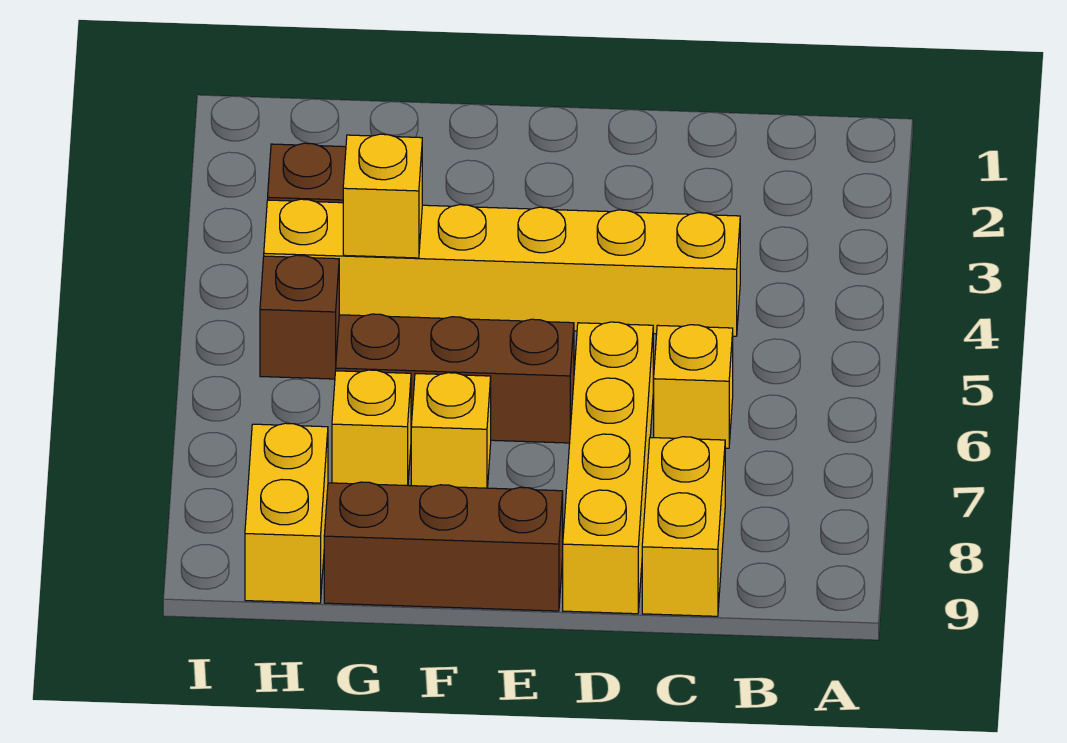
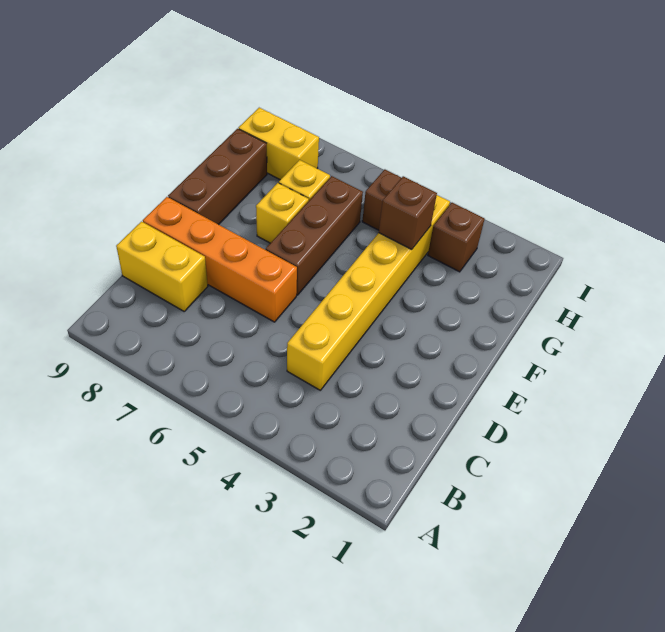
yellow brick C6 level 1 -> none
yellow brick D6:D9 level 1 -> orange brick D6:D9 level 1
yellow brick G4 level 2 -> brown brick G4 level 2

